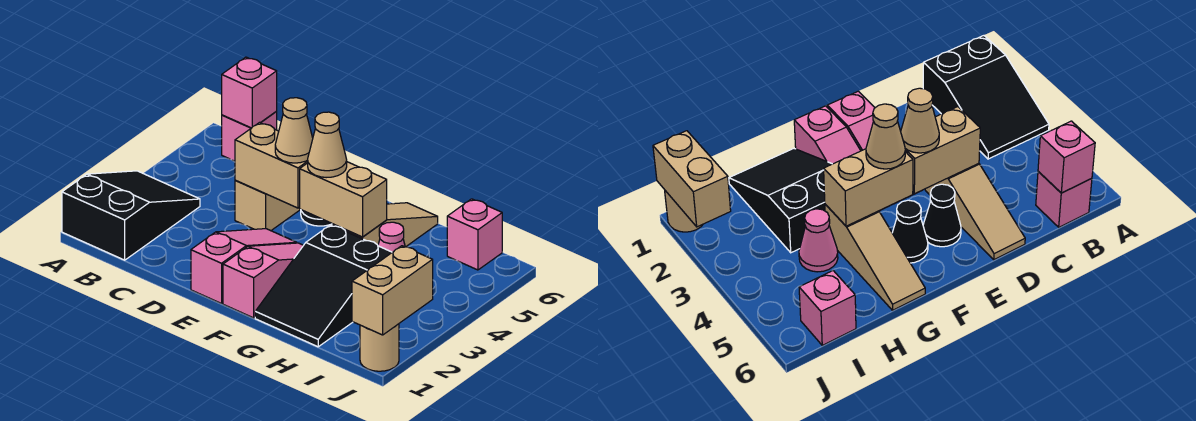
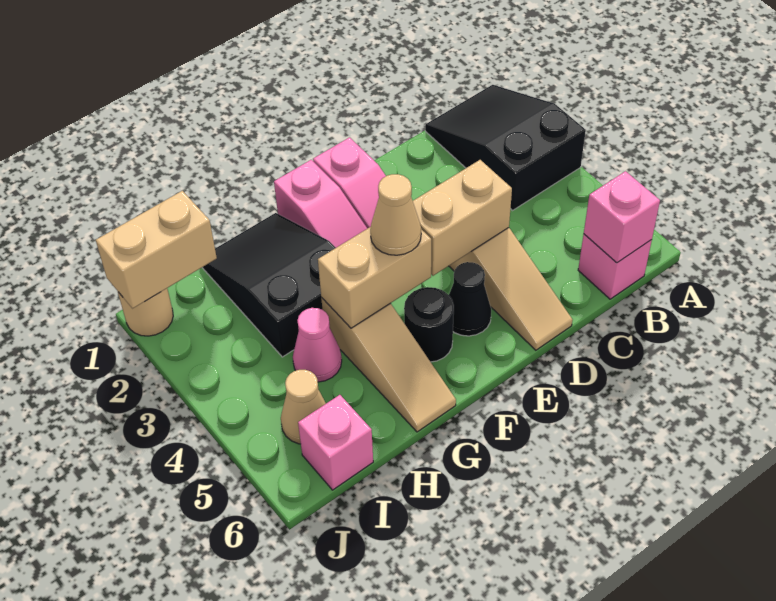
black slope A1:B3 level 1 top 1 -> black slope A1:B3 level 1 top 3
tan cone E4 level 3 -> tan cone I5 level 1
black cone F5 level 1 -> black round brick F5 level 1
tan brick J1:J2 level 2 -> tan brick I1:J1 level 2

